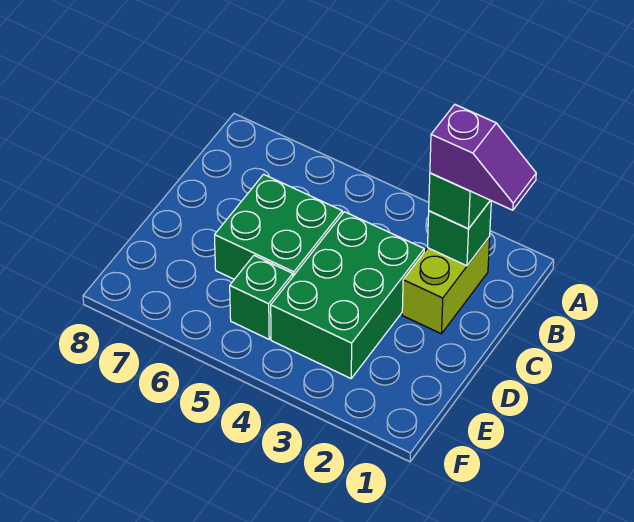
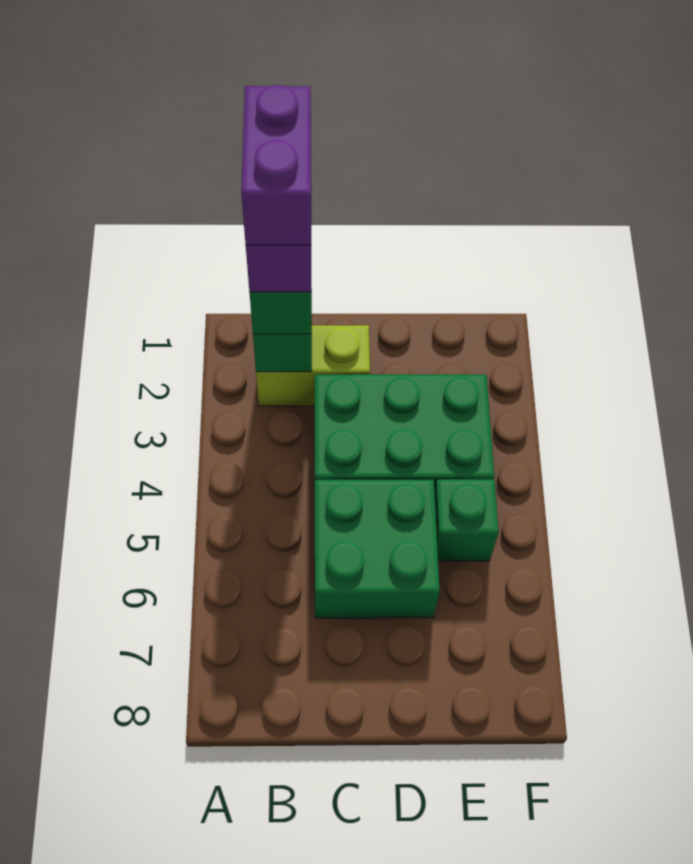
none -> purple brick B1:B2 level 5

